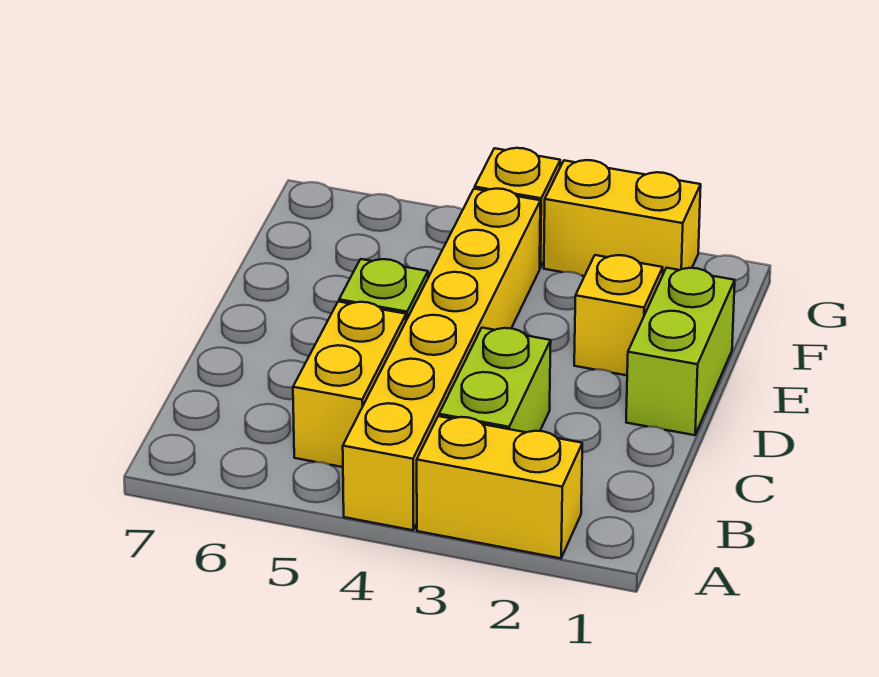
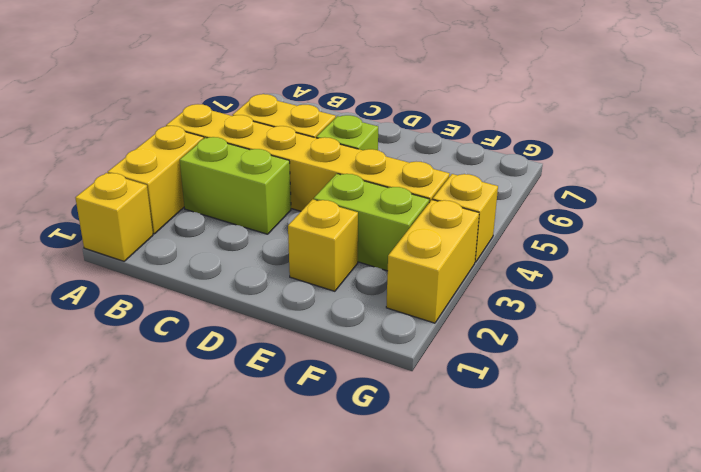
none -> yellow brick A1 level 1
lime brick D1:E1 level 1 -> lime brick E3:F3 level 1

